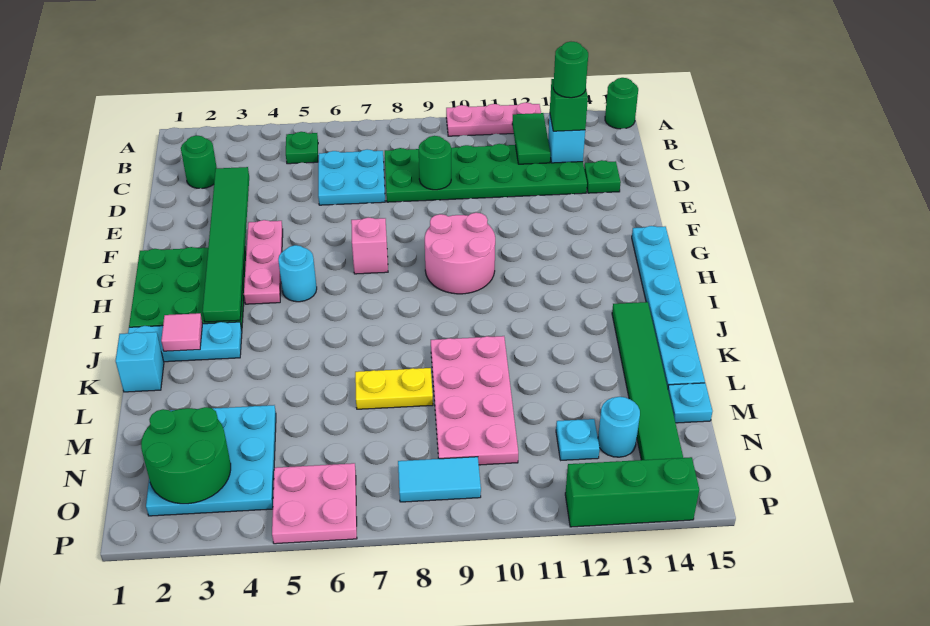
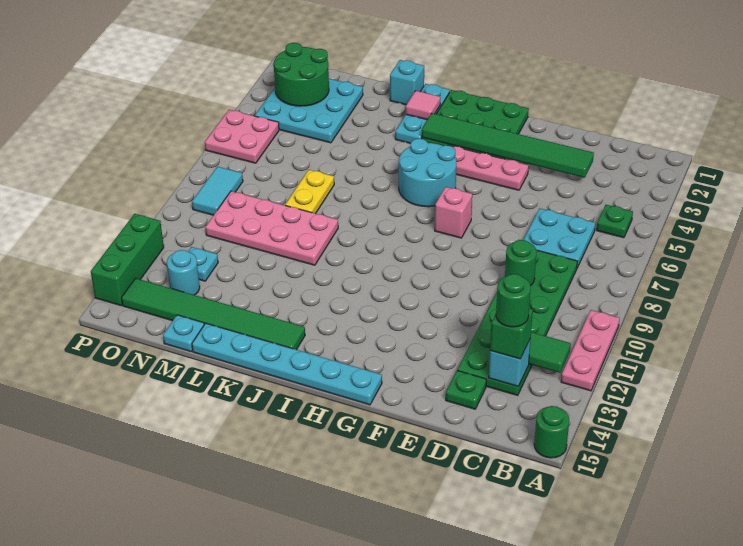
green round brick C2 level 1 -> none
pink round brick G9:H10 level 1 -> none
cyan round brick H5 level 1 -> cyan round brick H5:I6 level 1

